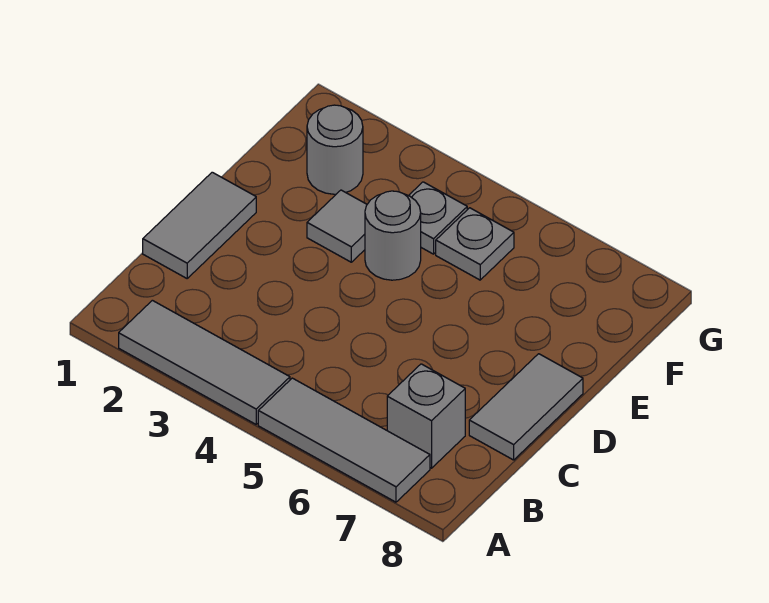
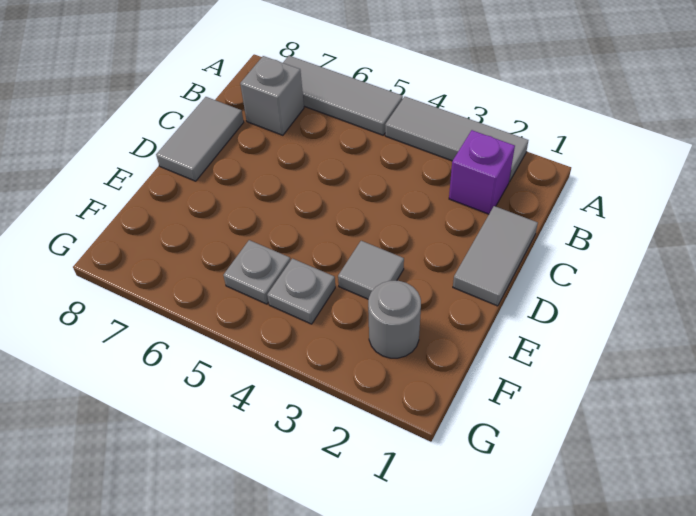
none -> purple brick B2 level 1
grey round brick E4 level 1 -> none

